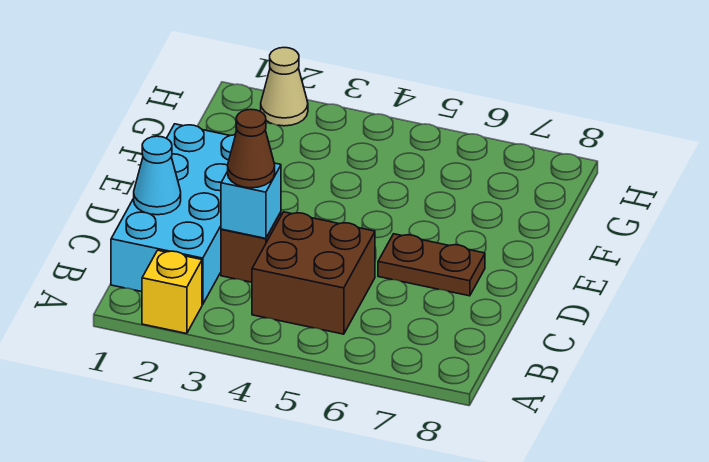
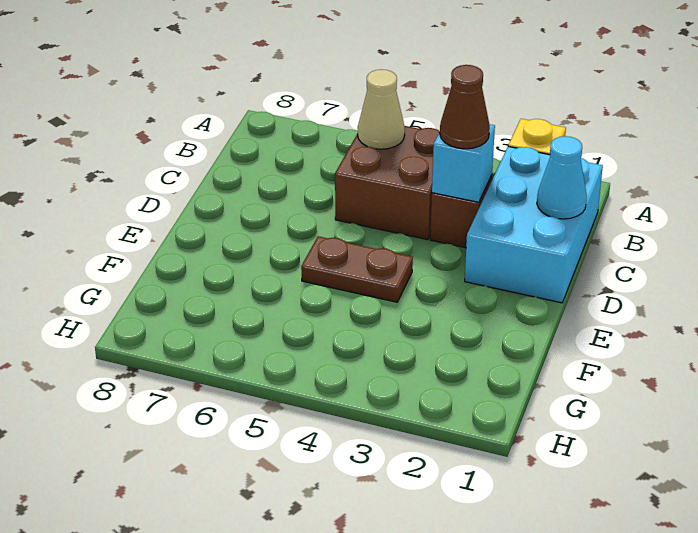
cyan brick B1:E2 level 1 -> cyan brick B1:D2 level 1
brown plate D6:D7 level 1 -> brown plate E4:E5 level 1
tan cone H2 level 1 -> tan cone B5 level 2

